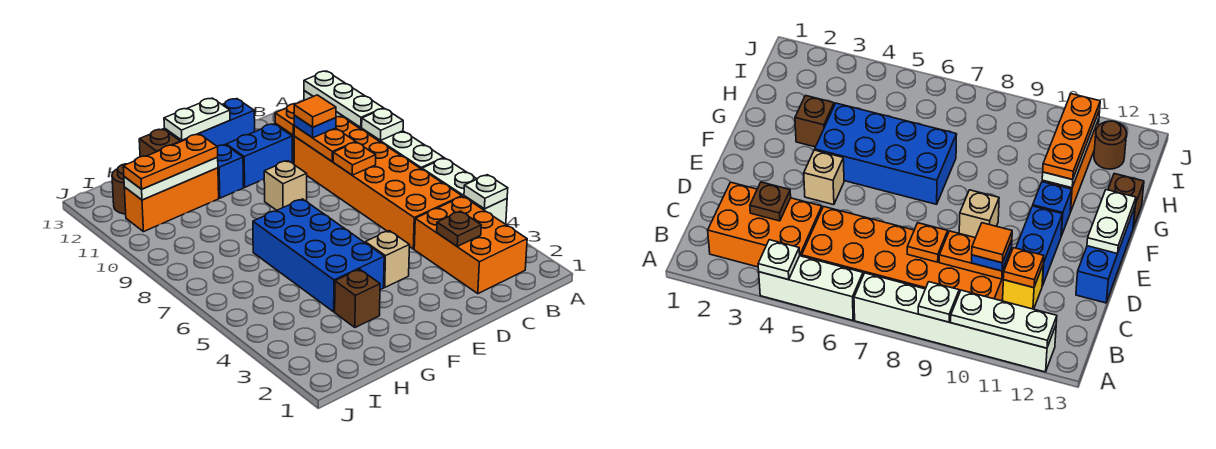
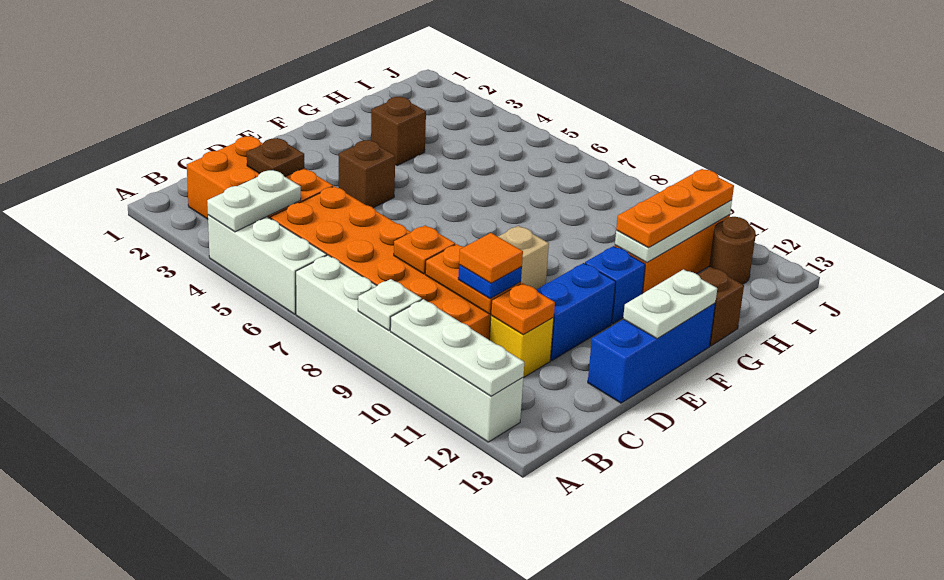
white plate A4 level 2 -> white plate A4:B4 level 2
tan brick E4 level 1 -> brown brick E4 level 1
blue brick F4:G7 level 1 -> none

